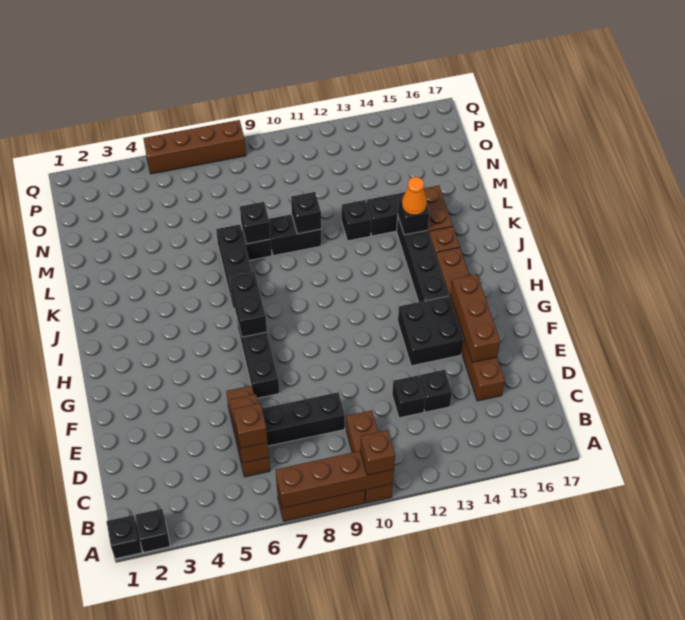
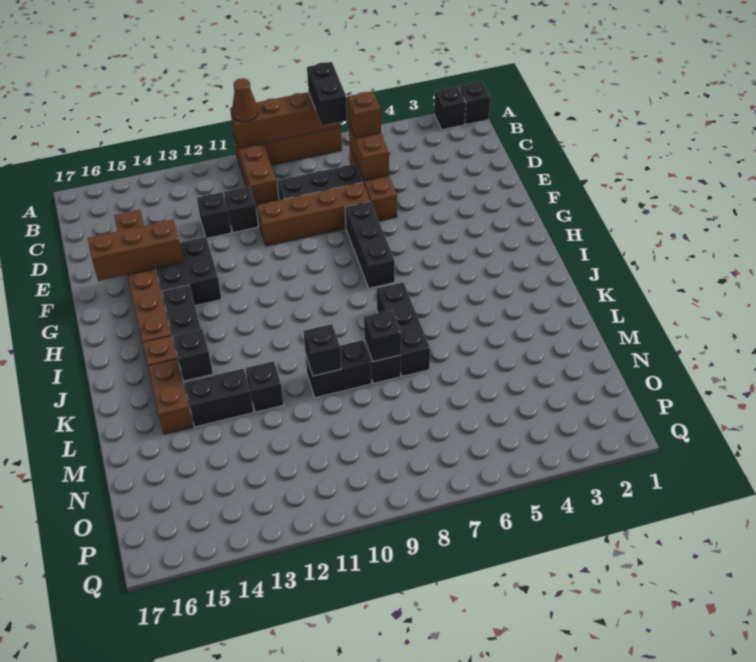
brown brick A10 level 3 -> brown cone A10 level 3
black brick D13 level 1 -> black brick D11 level 1
brown brick E15:G15 level 2 -> brown brick F14:F16 level 2
black brick H7:I7 level 2 -> black brick A7:B7 level 3
orange cone K14 level 3 -> none
brown brick Q5:Q8 level 1 -> brown brick E7:E10 level 1

